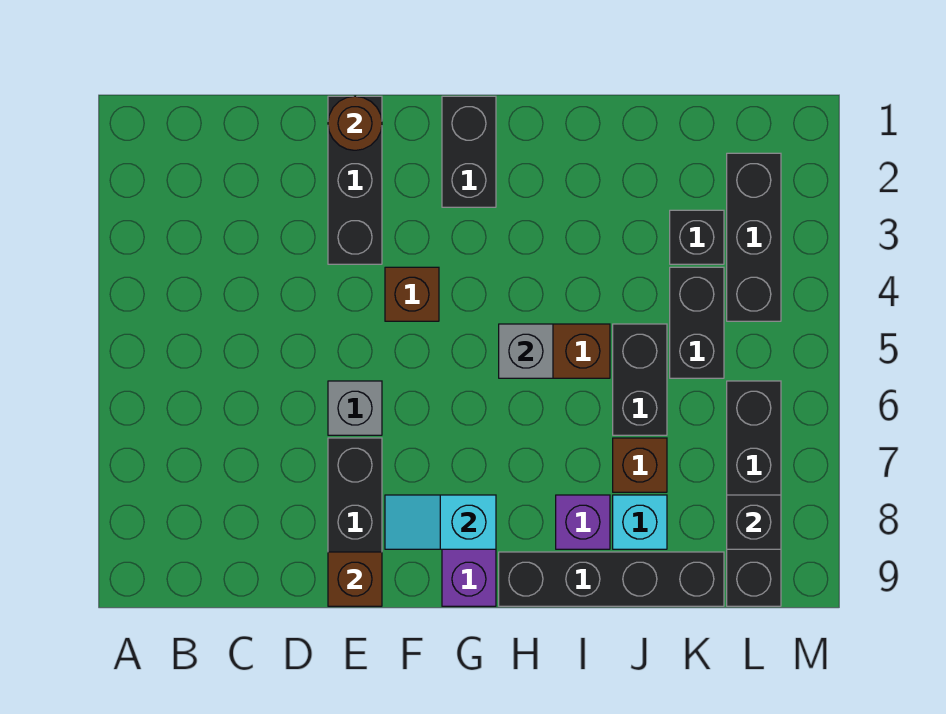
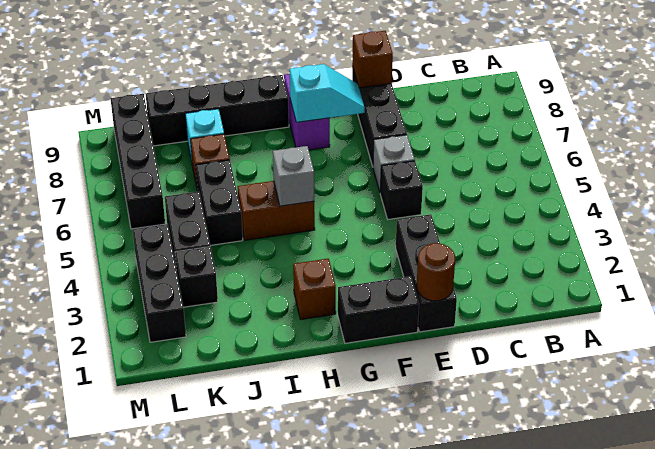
brown brick F4 level 1 -> brown brick H2 level 1
black brick G1:G2 level 1 -> black brick F1:G1 level 1
purple brick I8 level 1 -> none
black brick L8 level 2 -> black brick E5 level 1

